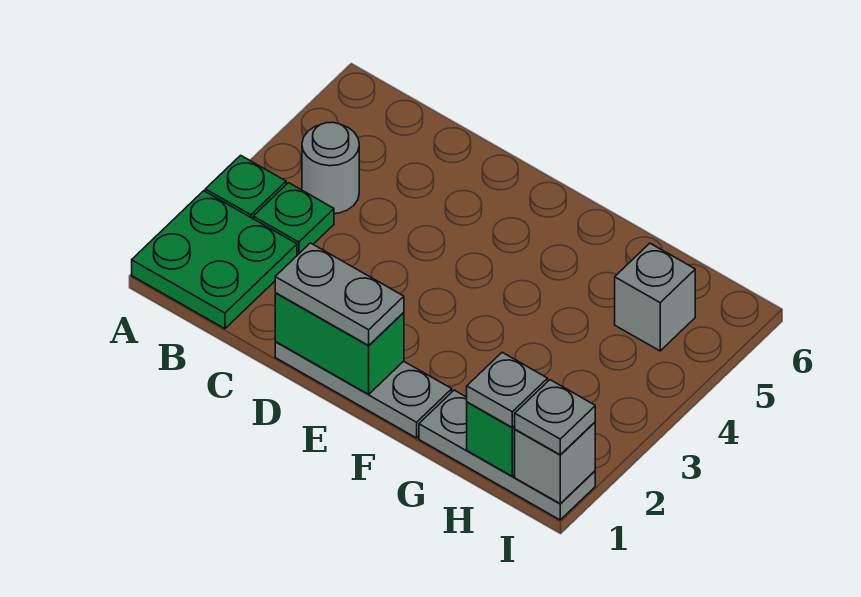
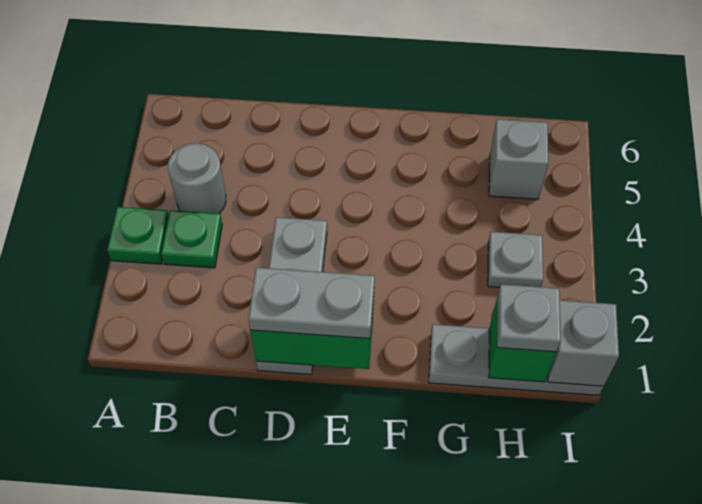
green plate A1:B2 level 1 -> none
grey plate D1:F1 level 1 -> grey plate D1:D3 level 1
grey plate I1 level 3 -> grey plate H3 level 1

